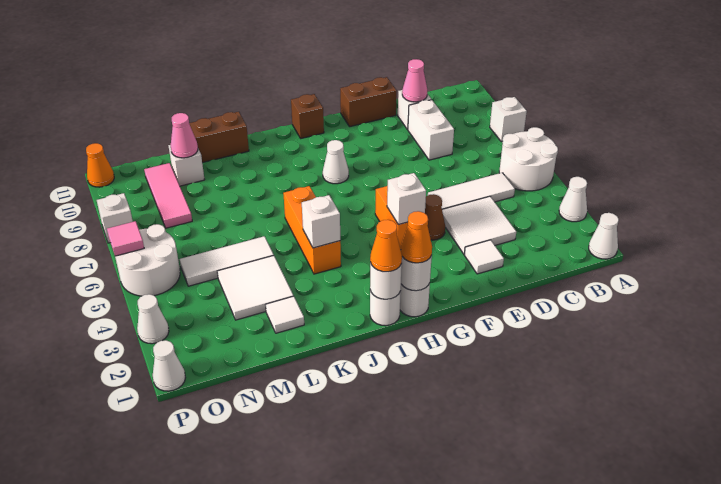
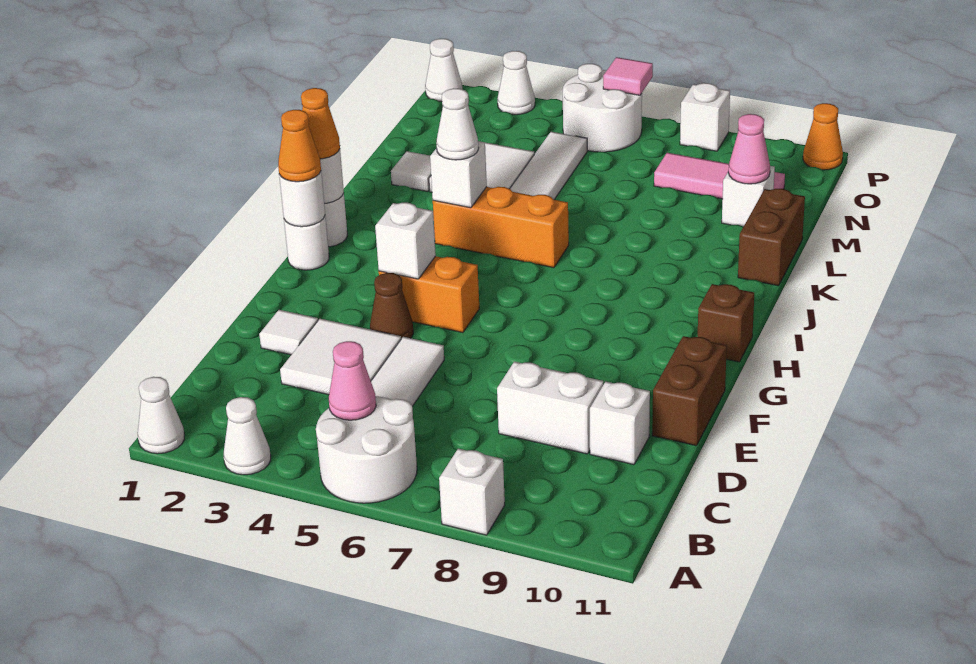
pink cone D10 level 2 -> pink cone B5 level 2
white cone H8 level 1 -> white cone J4 level 3

